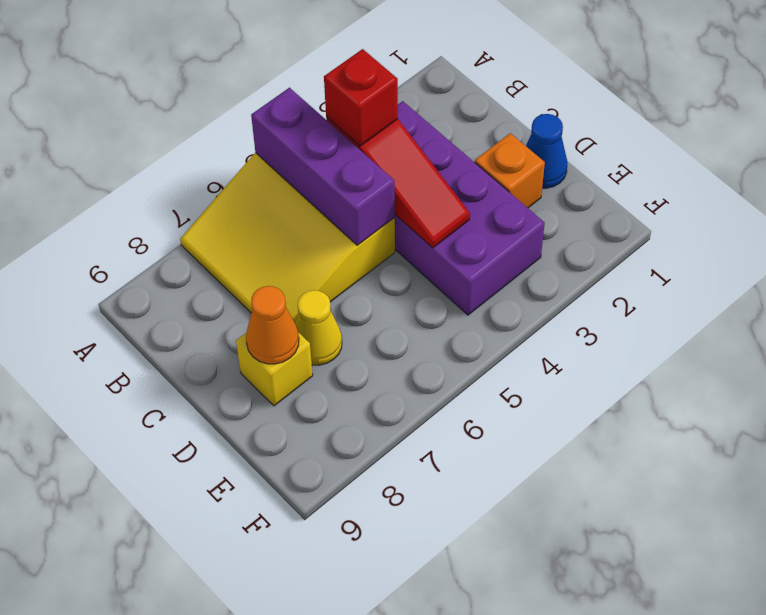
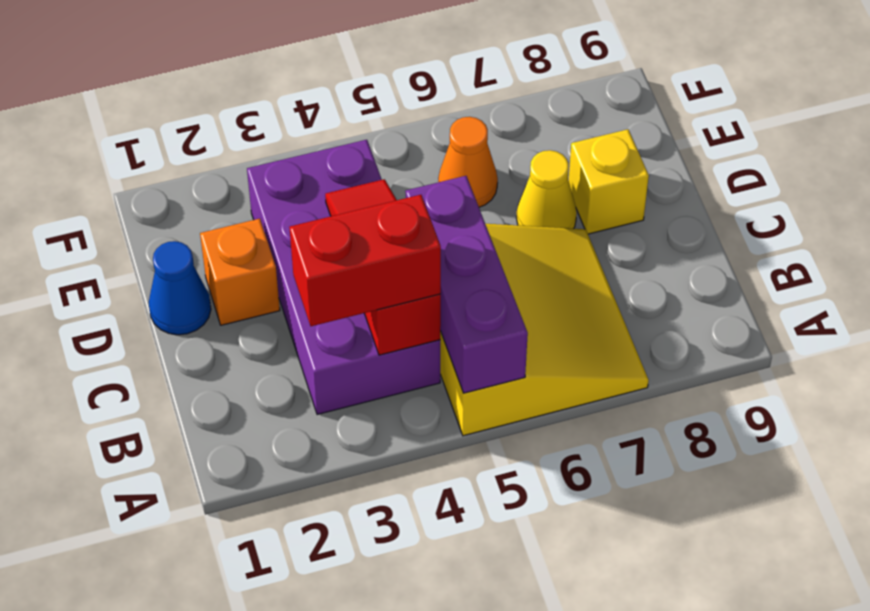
red brick B4 level 3 -> red brick B3:B4 level 3
orange cone D8 level 2 -> orange cone E6 level 1

